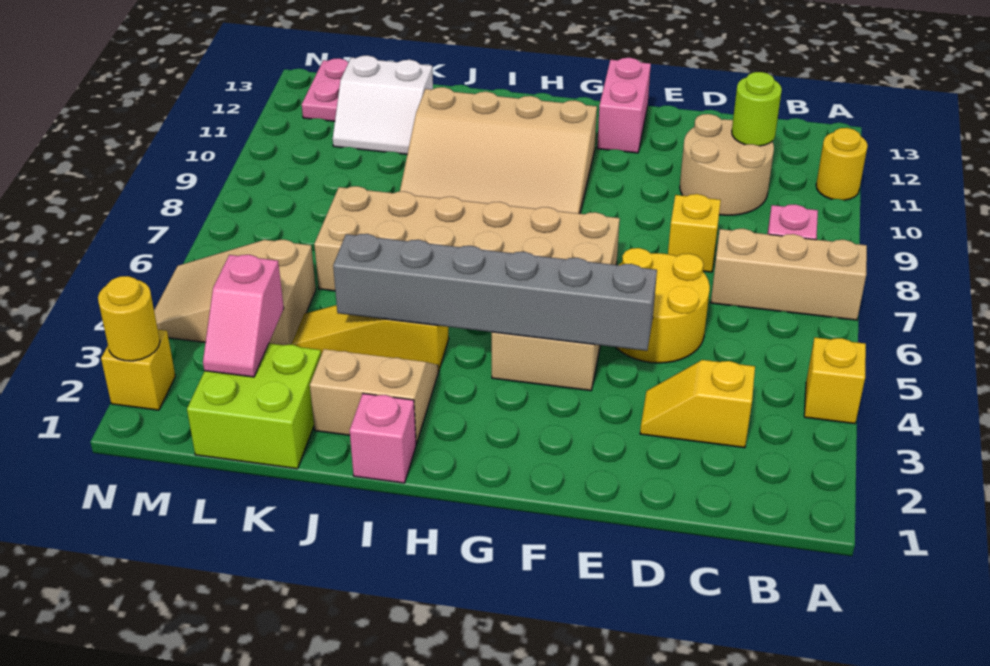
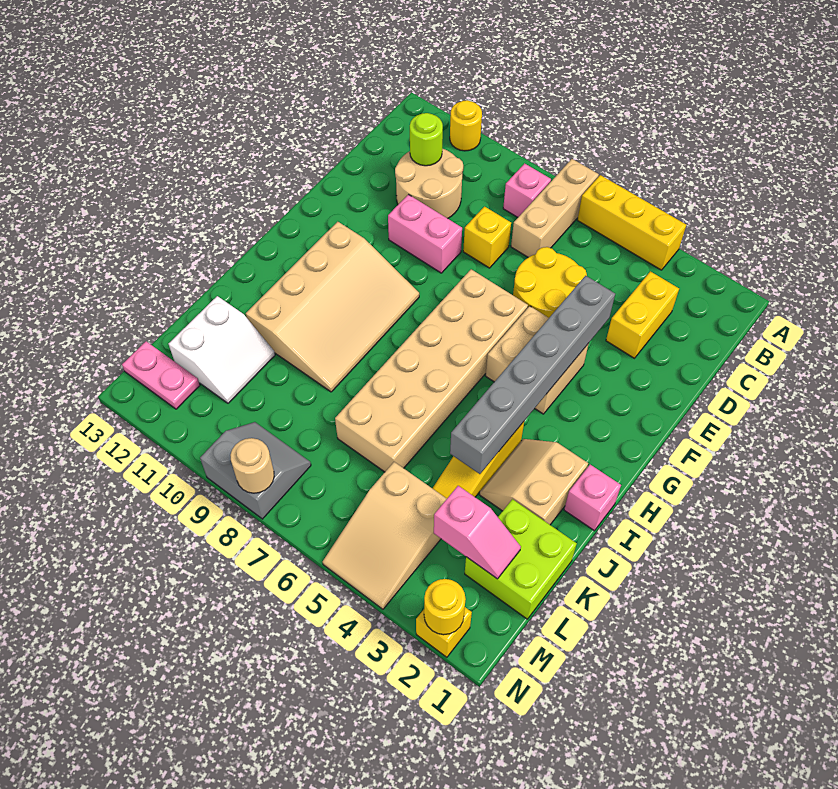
yellow brick A4 level 1 -> yellow brick A4:A6 level 1
yellow slope C3:D3 level 1 top C -> yellow brick C3:D3 level 1
pink brick F12:F13 level 1 -> pink brick E9:E10 level 1
none -> grey slope M8:N9 level 1 top N
none -> tan round brick N8 level 2

